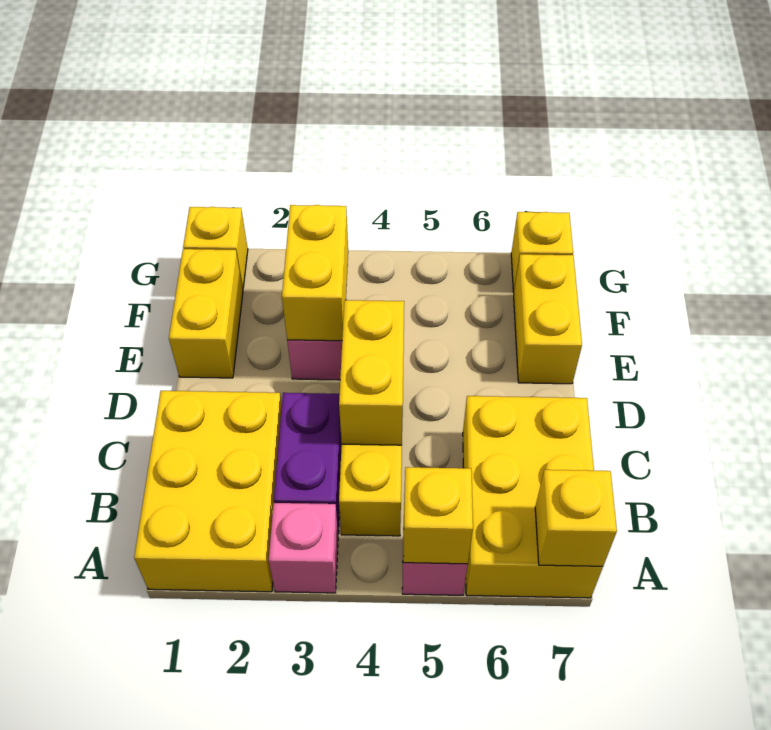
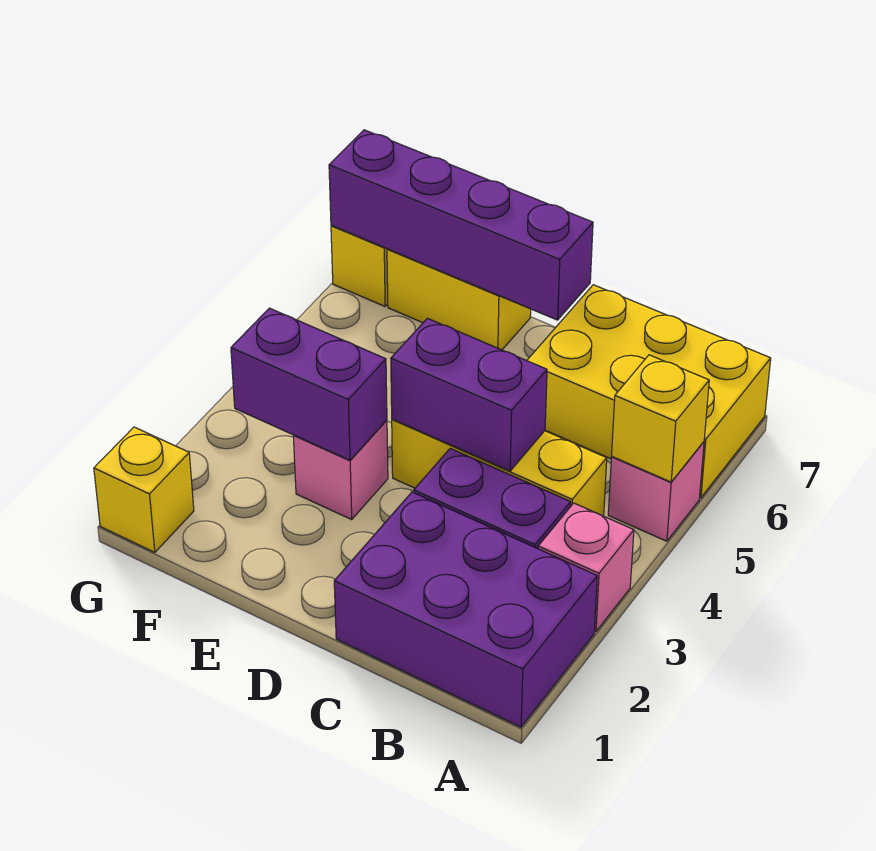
yellow brick A1:C2 level 1 -> purple brick A1:C2 level 1
yellow brick A7 level 2 -> none
yellow brick C4:D4 level 2 -> purple brick C4:D4 level 2
none -> purple brick D7:G7 level 2
yellow brick E1:F1 level 1 -> none
yellow brick E3:F3 level 2 -> purple brick E3:F3 level 2

